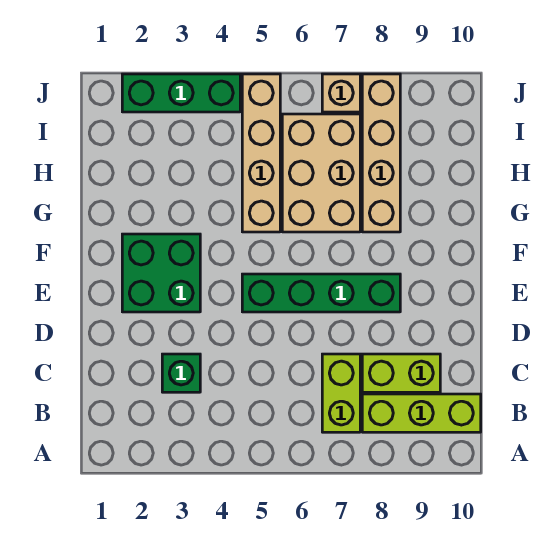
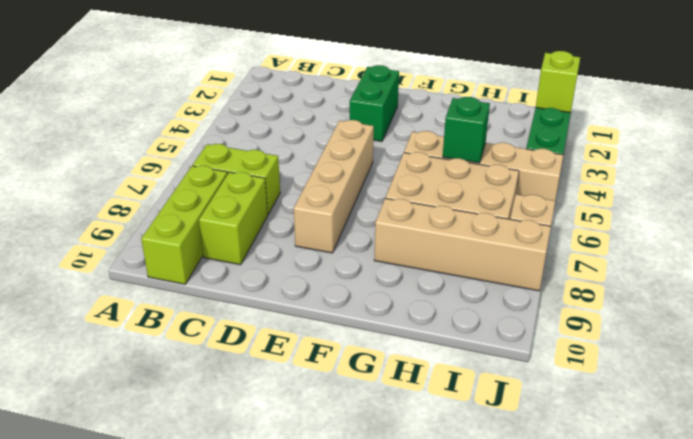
green brick C3 level 1 -> green brick H5 level 2
green brick E2:F3 level 1 -> green brick E2:E3 level 1
green brick E5:E8 level 1 -> tan brick E5:E8 level 1
none -> lime brick J2 level 2

